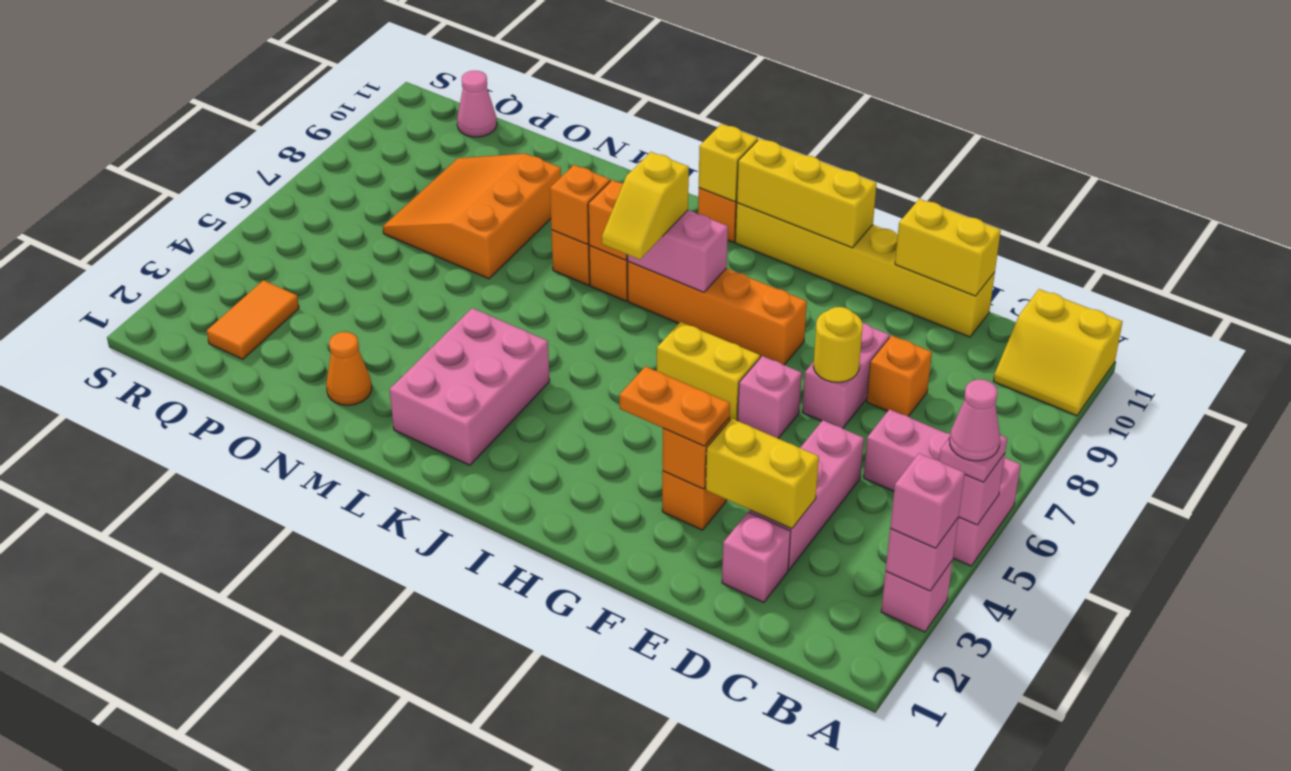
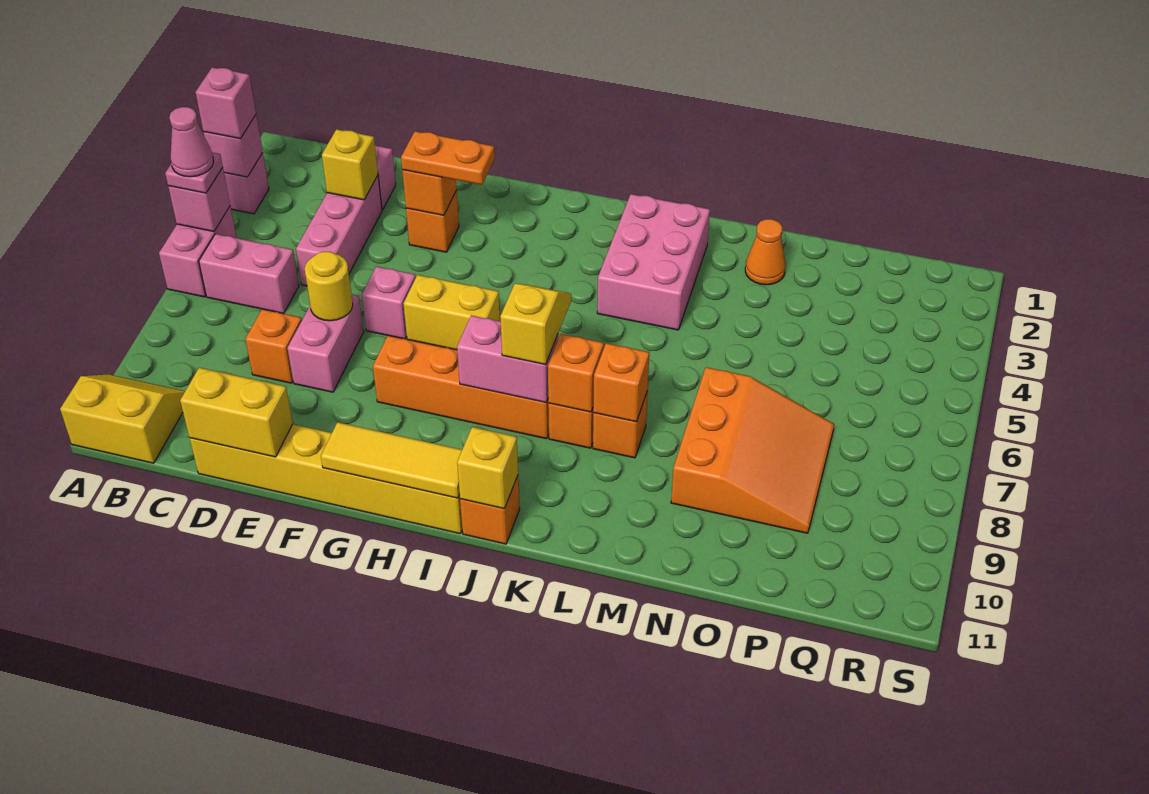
yellow brick D3:E3 level 2 -> yellow brick D3 level 2
yellow brick G11:I11 level 2 -> yellow tile G11:I11 level 2
orange tile Q2:Q3 level 1 -> none
pink cone Q11 level 1 -> none

